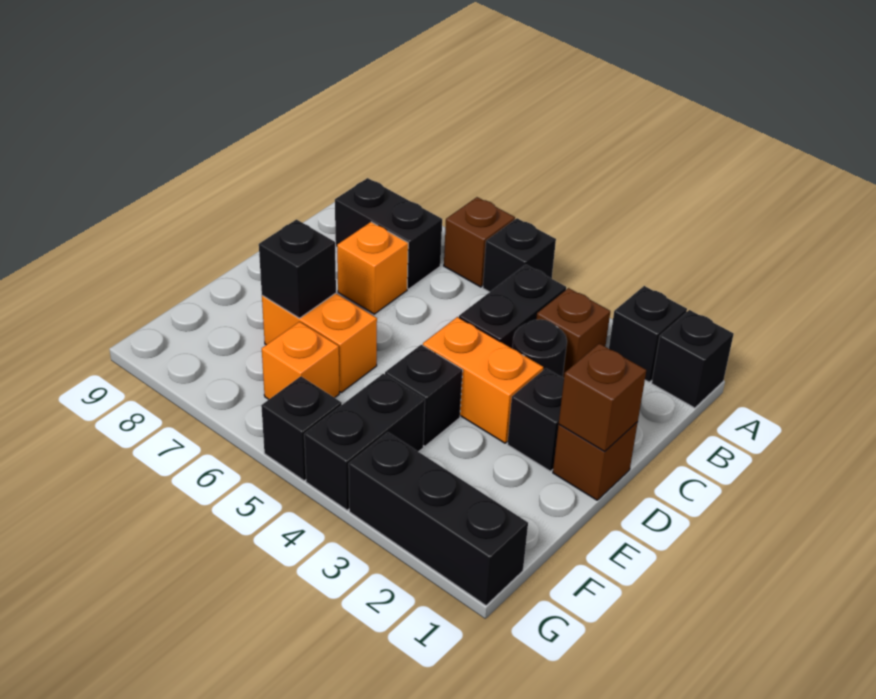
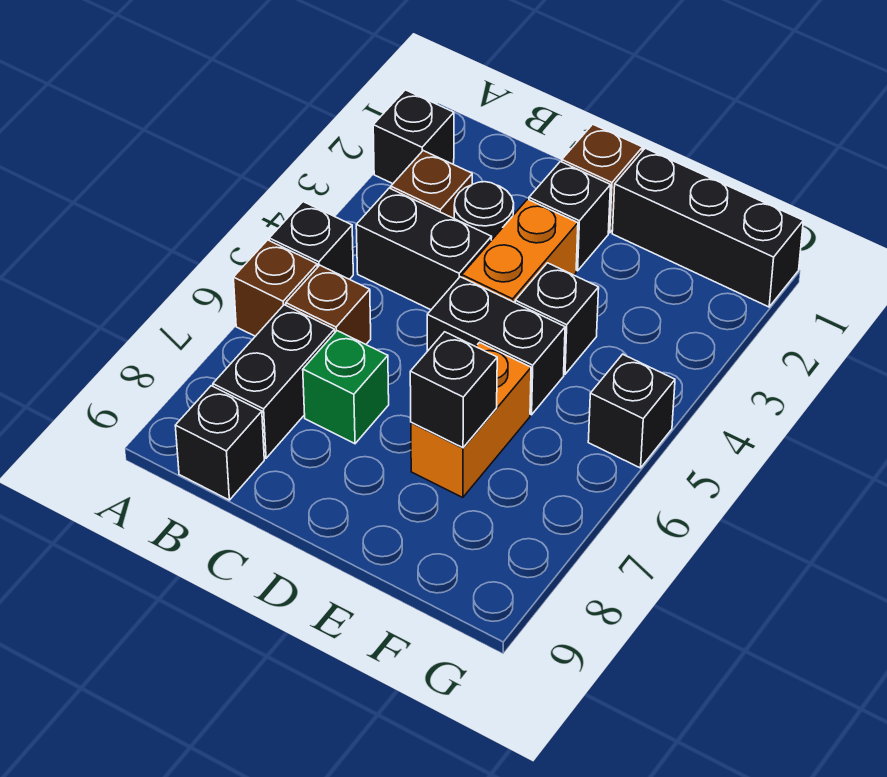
black brick A1 level 1 -> black brick B9 level 1
orange brick C7 level 1 -> green brick C7 level 1
brown brick D1 level 2 -> brown brick B6 level 1
black brick F4:G4 level 1 -> black brick D5:E5 level 1
orange brick F6 level 1 -> none
black brick G1:G3 level 1 -> black brick E1:G1 level 1

